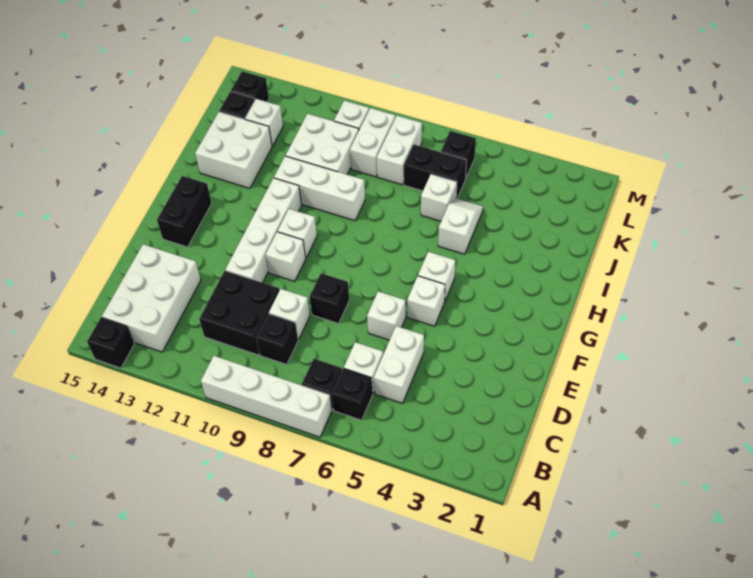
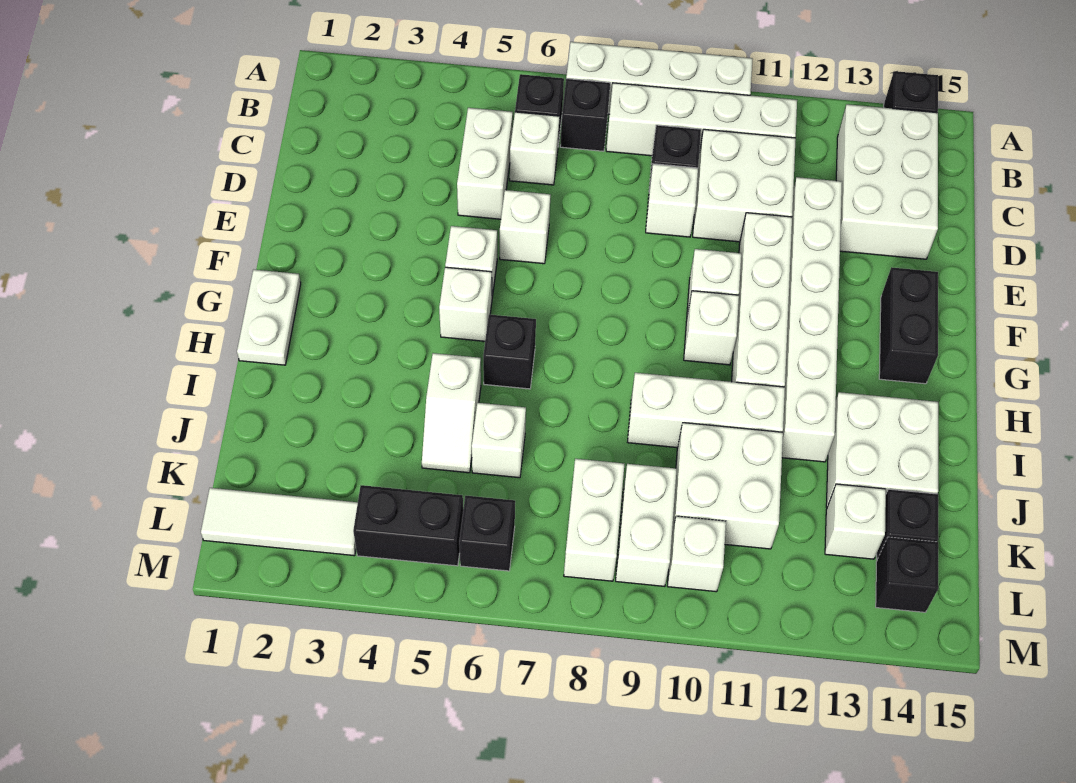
none -> white brick B8:B11 level 1
black brick C10:D11 level 1 -> white brick C10:D11 level 1
none -> white brick D12:I12 level 1
black brick E8 level 1 -> black brick H6 level 1
none -> white plate G1:H1 level 1
black brick K6:K7 level 1 -> black brick L4:L5 level 1
none -> white tile L1:L3 level 1

